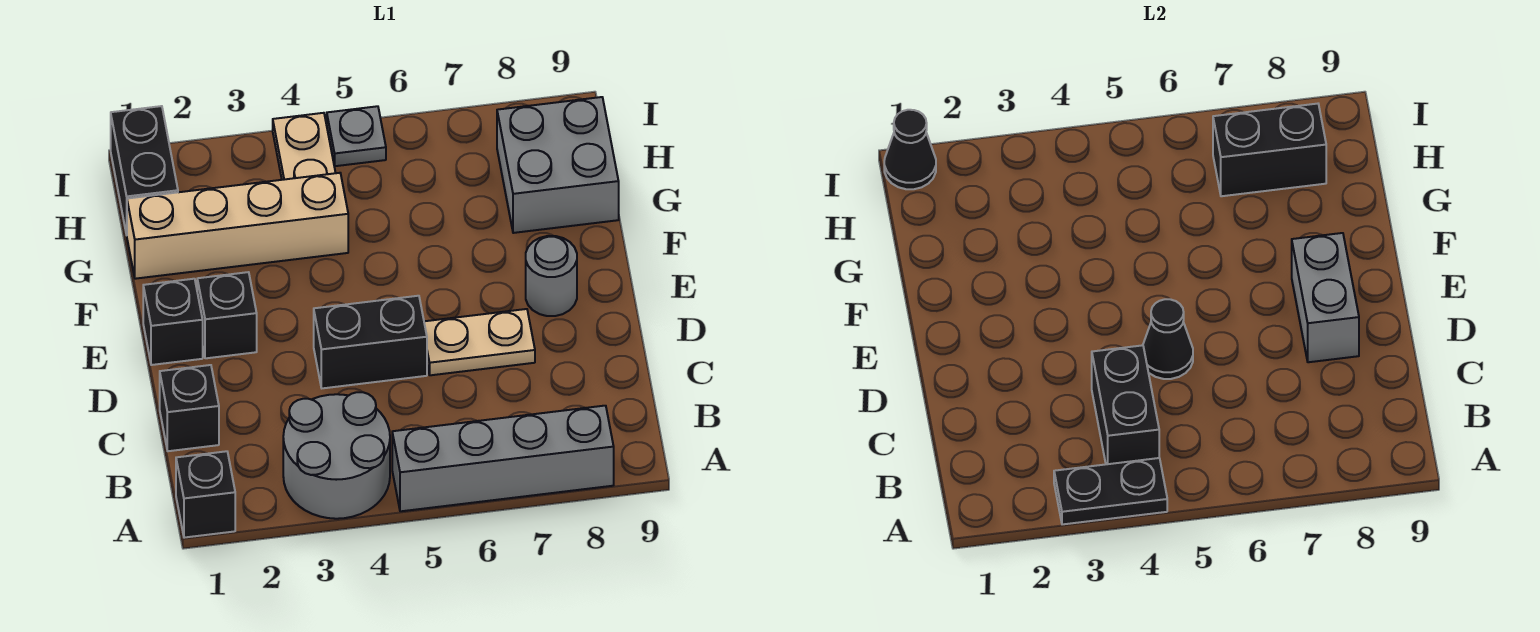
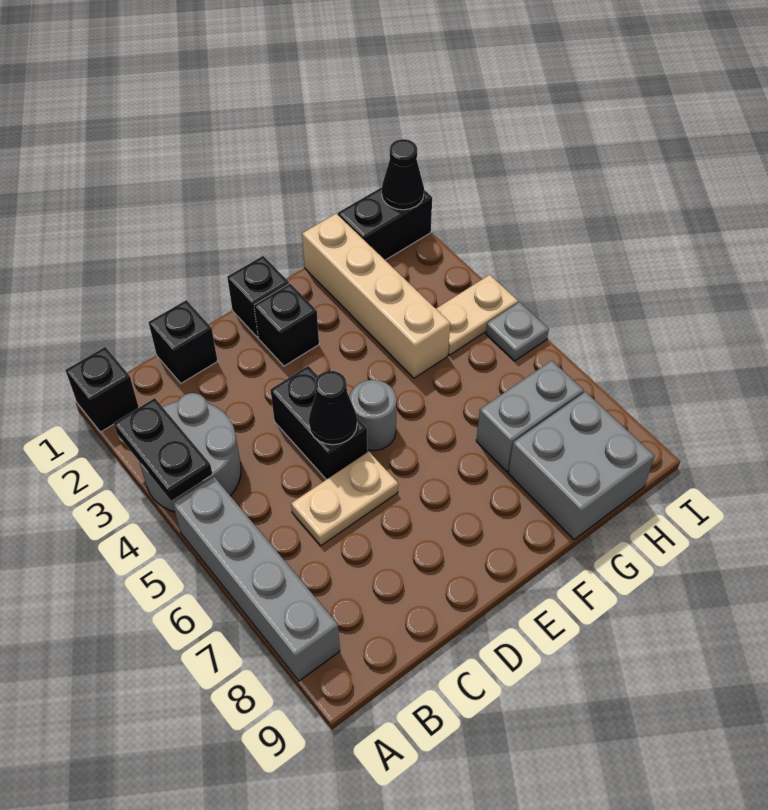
black brick B4:C4 level 2 -> none
tan plate D6:D7 level 1 -> tan plate C6:D6 level 1
grey brick D8:E8 level 2 -> grey brick G7:H7 level 1
grey round brick E8 level 1 -> grey round brick E5 level 1
black brick H7:H8 level 2 -> none

